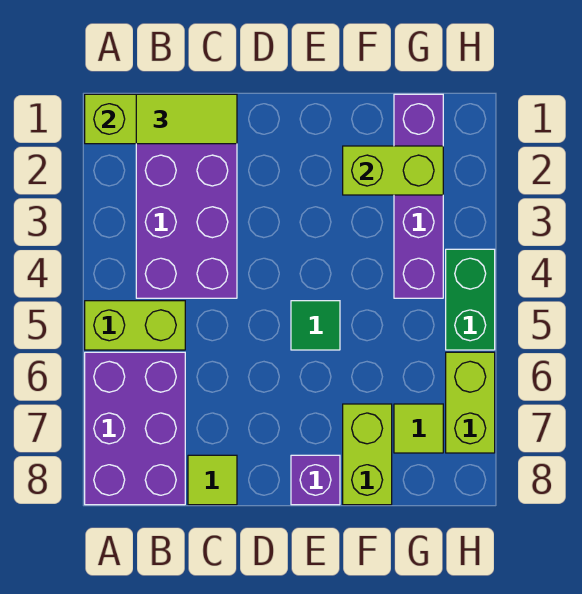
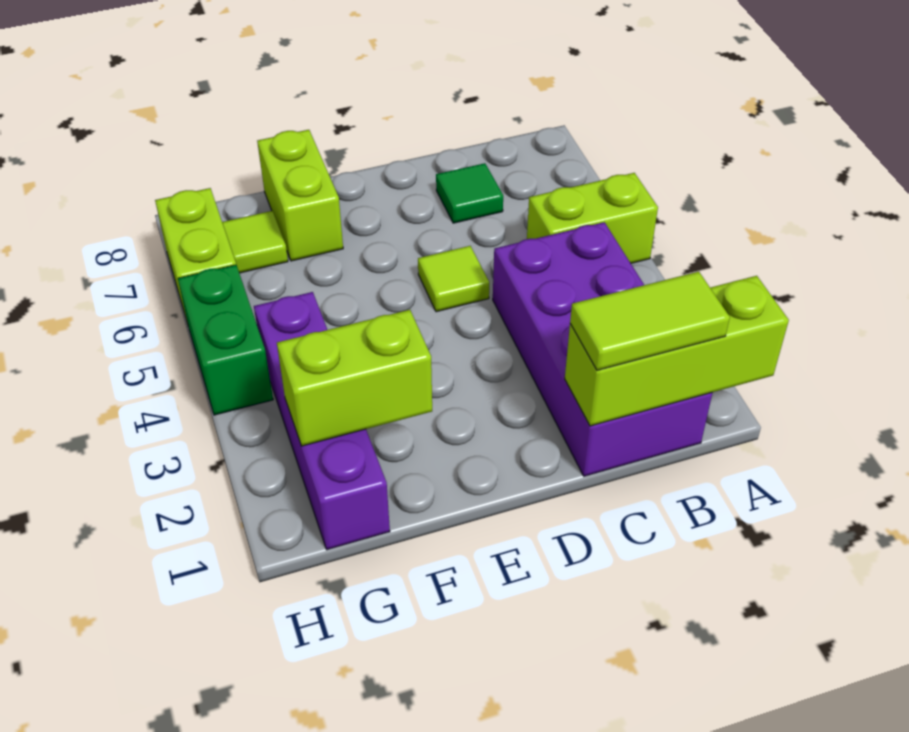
purple brick A6:B8 level 1 -> none
lime tile C8 level 1 -> lime tile D5 level 1
green tile E5 level 1 -> green tile C7 level 1
purple brick E8 level 1 -> none

